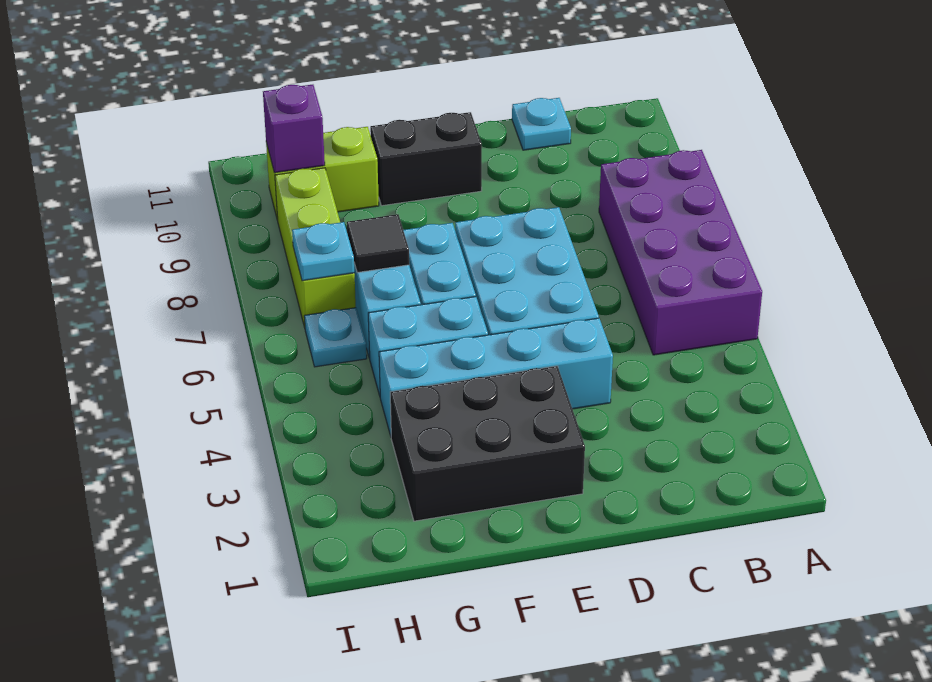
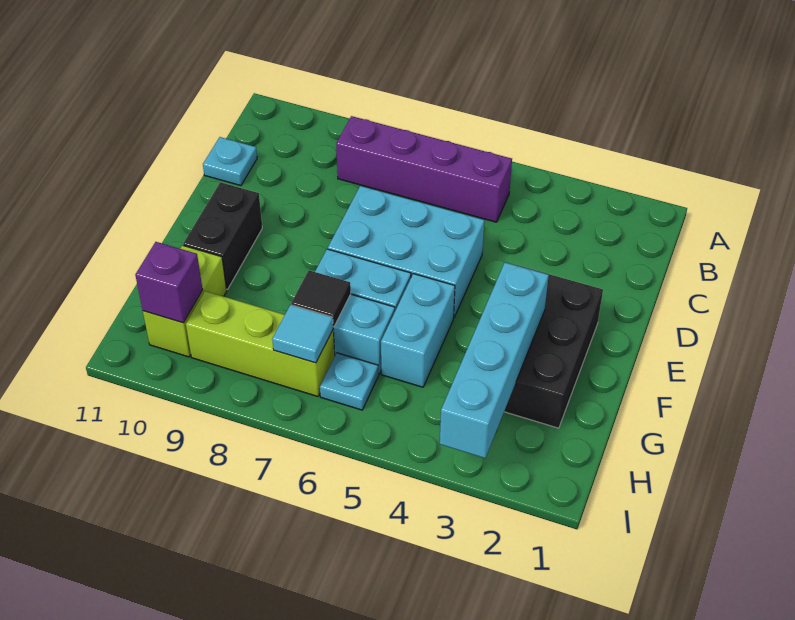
purple brick A5:B8 level 1 -> purple brick B5:B8 level 1
cyan brick D4:G4 level 1 -> cyan brick F3:I3 level 2
cyan plate H7 level 2 -> cyan tile H7 level 2

